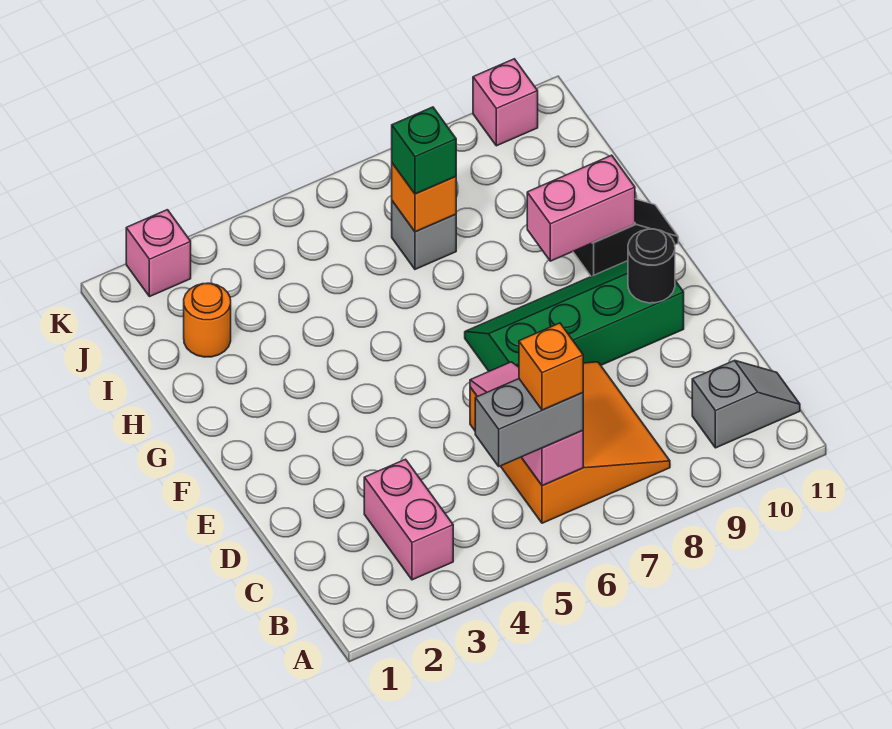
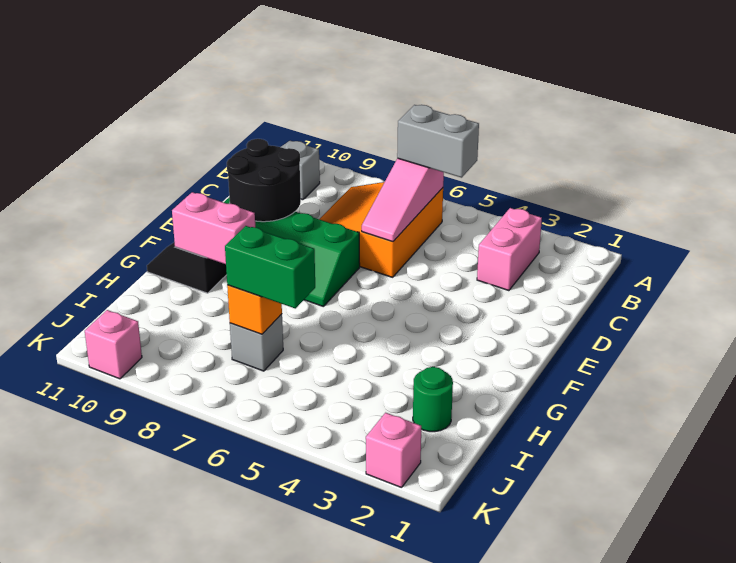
orange brick B6 level 4 -> none
black round brick E10 level 2 -> black round brick D9:E10 level 2
orange round brick I2 level 1 -> green round brick I2 level 1
green brick I7 level 3 -> green brick I6:I7 level 3

